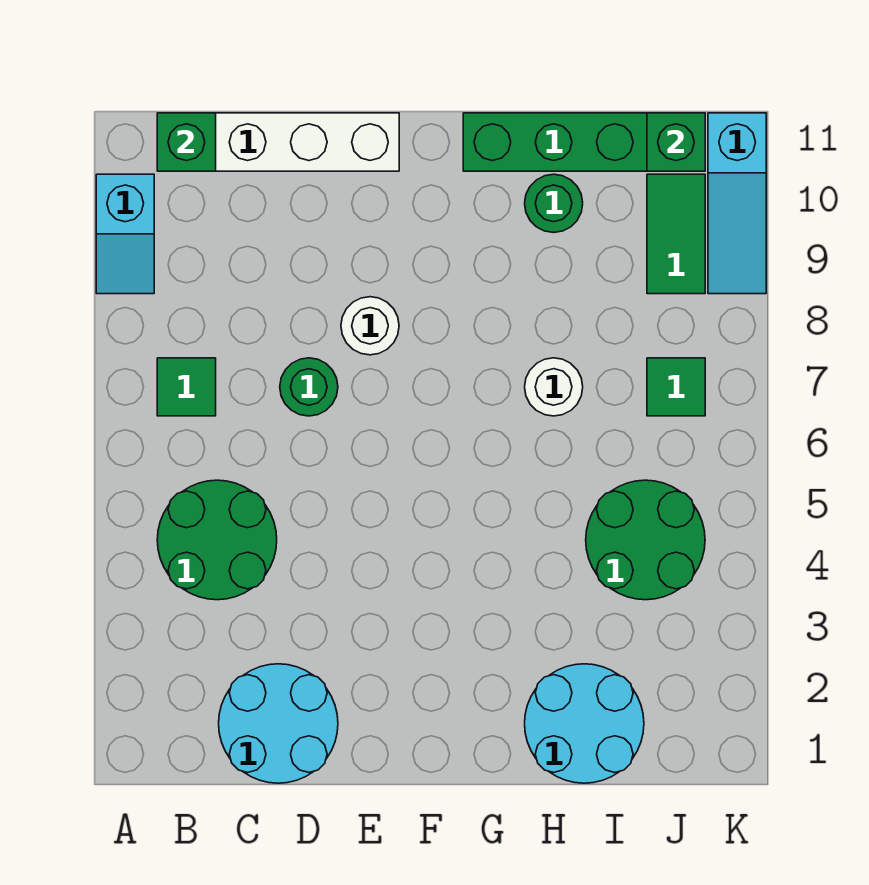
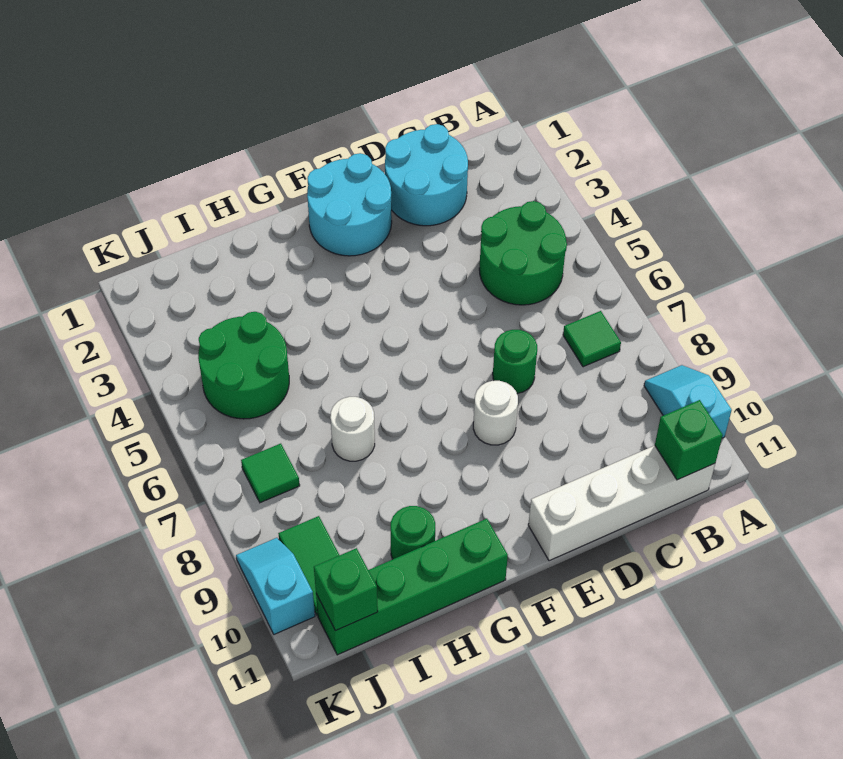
cyan round brick H1:I2 level 1 -> cyan round brick E1:F2 level 1
cyan slope K9:K11 level 1 top 11 -> cyan slope K9:K10 level 1 top 10

